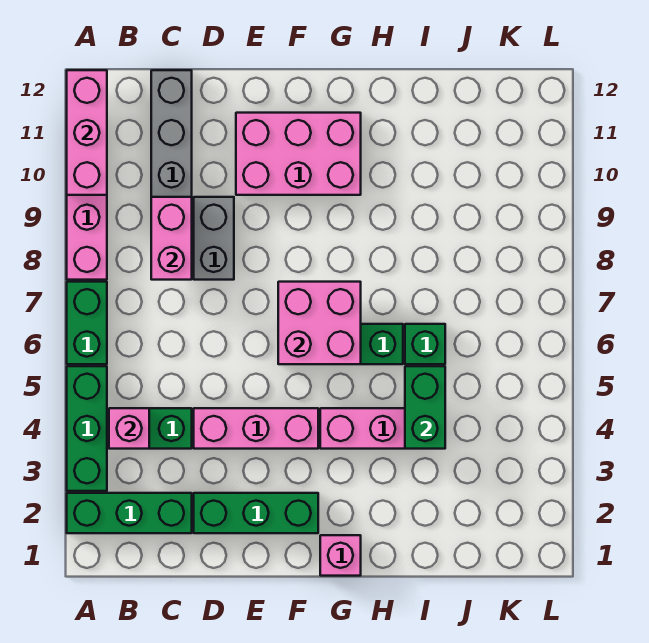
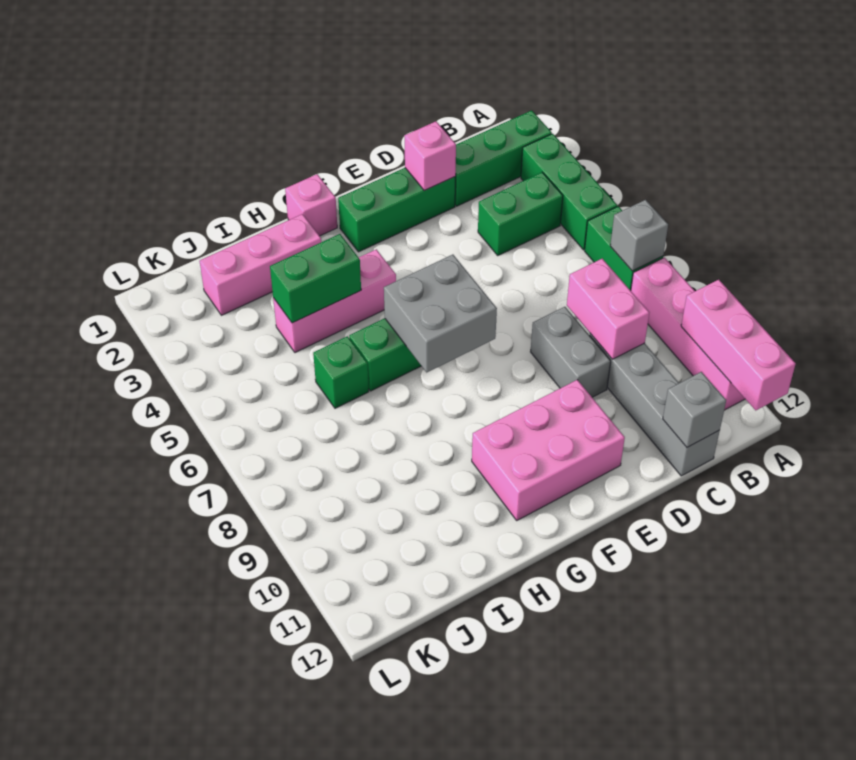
none -> grey brick A7 level 2
pink brick B4 level 2 -> pink brick D2 level 2
none -> grey brick C12 level 2
pink brick D4:F4 level 1 -> pink brick H2:J2 level 1
pink brick F6:G7 level 2 -> grey brick F6:G7 level 2
green brick I4:I5 level 2 -> green brick H4:I4 level 2

